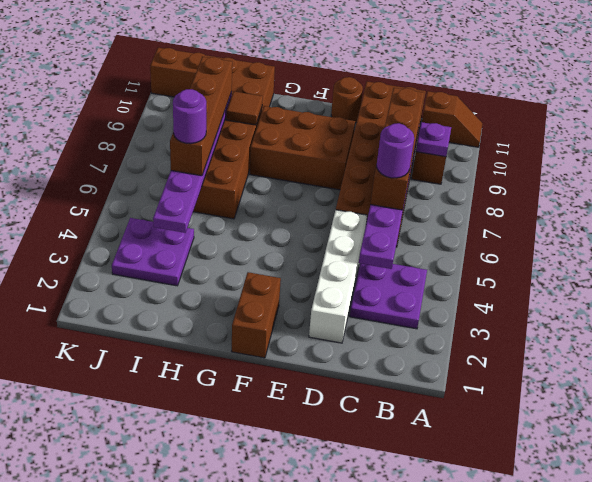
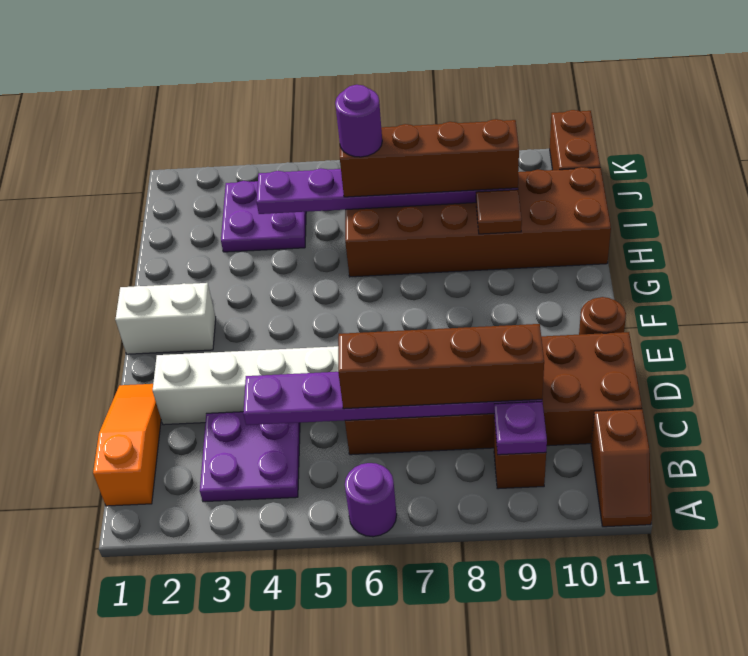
none -> orange slope B1:D1 level 1 top B
purple round brick C6 level 4 -> purple round brick A6 level 1
brown brick E8:G9 level 1 -> none
brown brick F1:F2 level 1 -> white brick F1:F2 level 1

